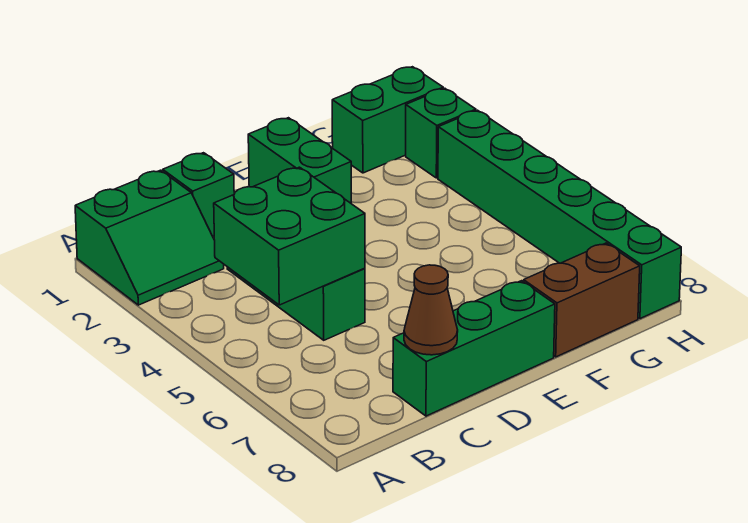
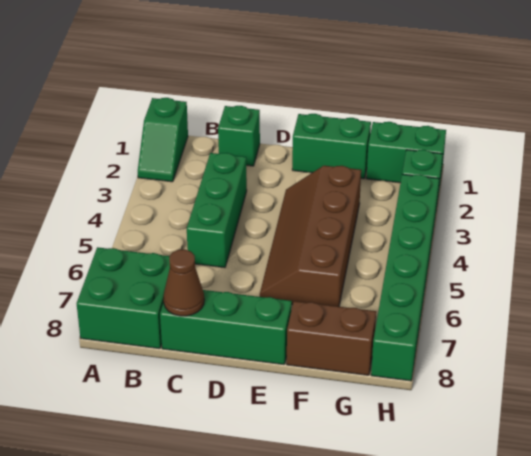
green slope A1:B2 level 1 top 1 -> green slope A1:A2 level 1 top 1
green brick B4:C5 level 2 -> green brick A7:B8 level 1
green brick E1:E2 level 1 -> green brick E1:F1 level 1
none -> brown slope E3:F6 level 1 top F

